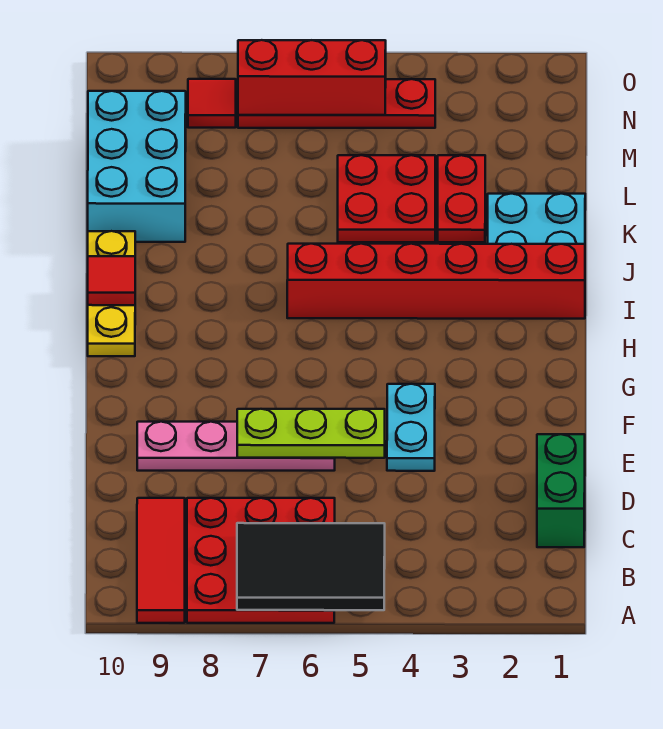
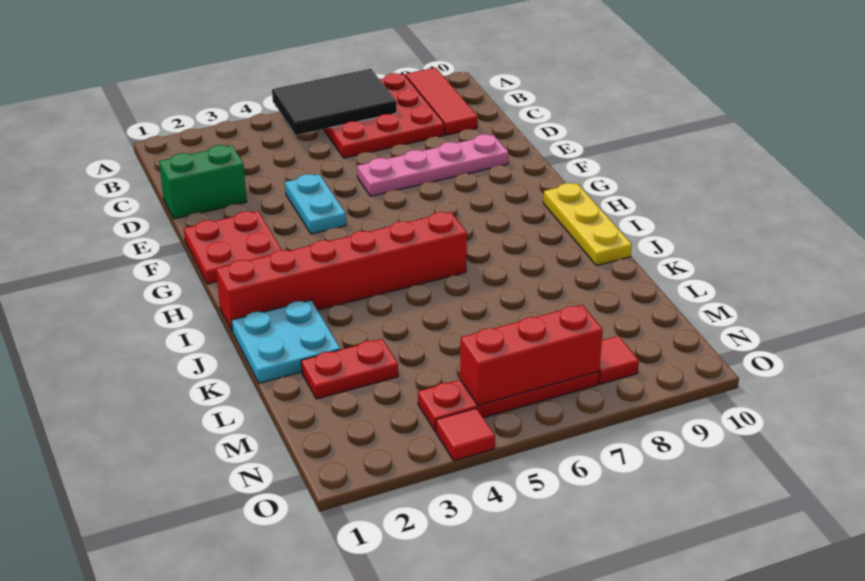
green brick C1:D1 level 1 -> green brick D1:D2 level 1
lime plate E5:E7 level 2 -> none
red tile I10 level 2 -> red tile O4 level 1
red plate K3:L3 level 1 -> red plate L2:L3 level 1
red plate K4:L5 level 1 -> red plate F1:G2 level 1
cyan brick K9:M10 level 1 -> none

